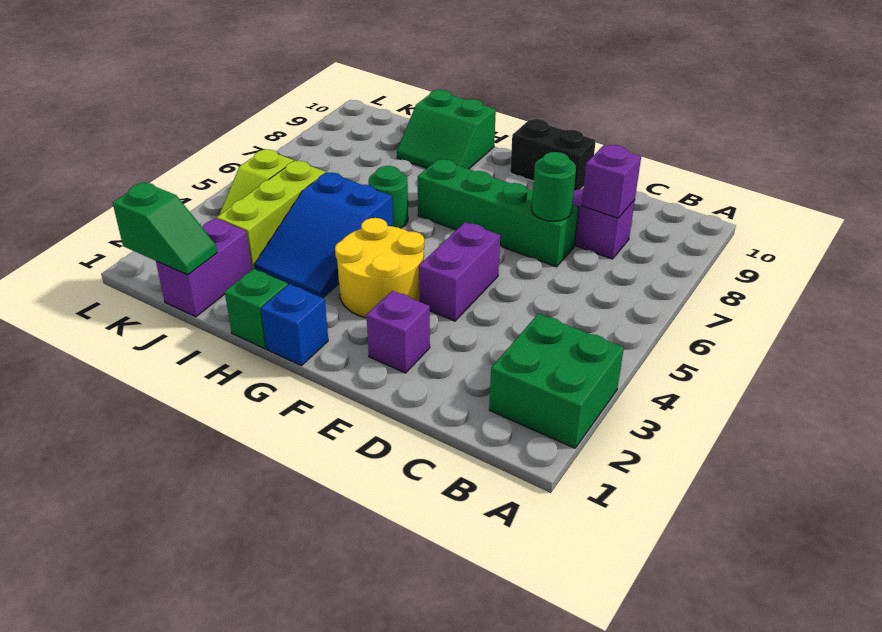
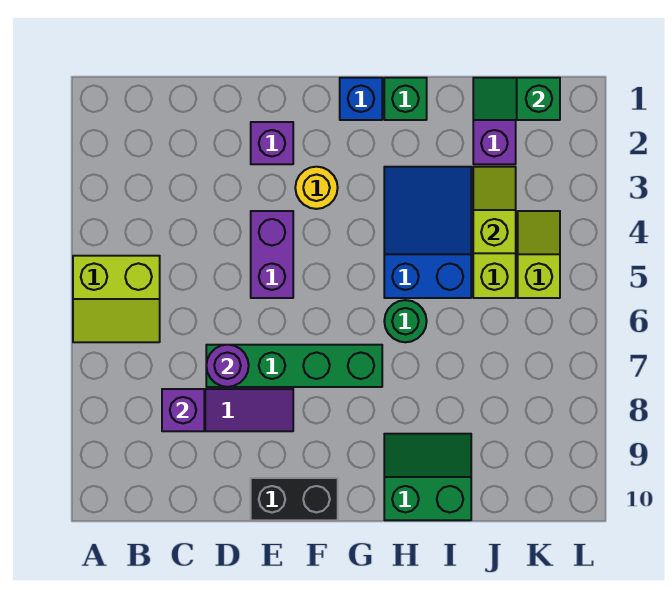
green brick A2:B3 level 1 -> none
none -> lime slope A5:B6 level 1 top 5
green round brick D7 level 2 -> purple round brick D7 level 2
yellow round brick F3:G4 level 1 -> yellow round brick F3 level 1
none -> lime slope J3:J4 level 2 top 4

